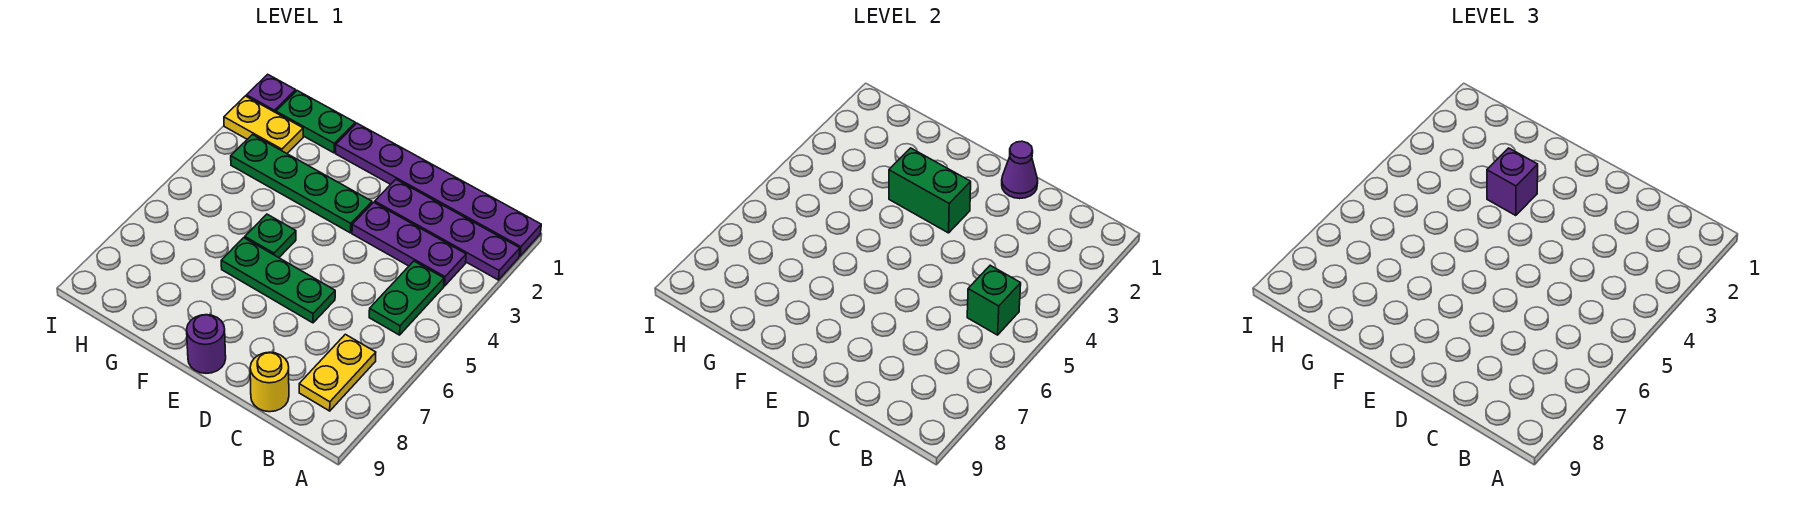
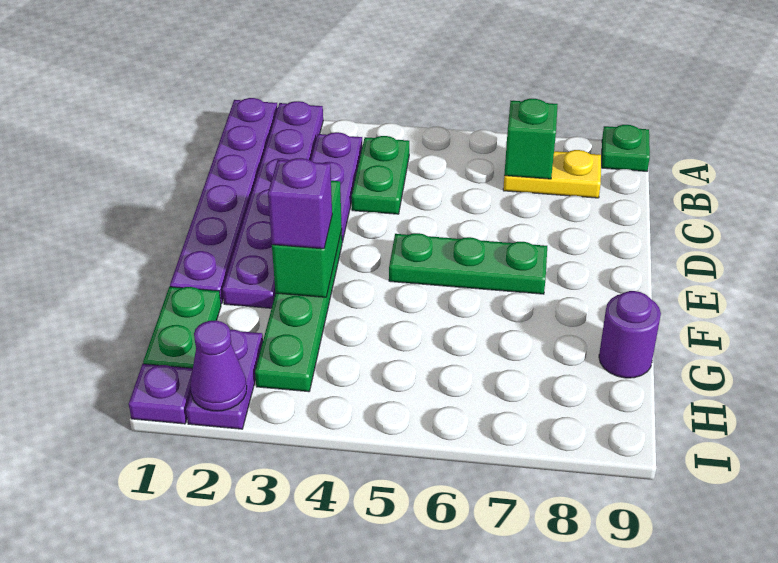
purple plate A2:D2 level 1 -> purple plate A2:F2 level 1
green plate B4:B5 level 1 -> green plate B4:C4 level 1
green brick B5 level 2 -> green brick B7 level 2
yellow round brick C9 level 1 -> none
purple cone D1 level 2 -> purple cone I2 level 2
green plate D6:F6 level 1 -> green plate E5:E7 level 1
purple round brick E9 level 1 -> purple round brick G9 level 1
green plate F5 level 1 -> green plate A9 level 1
yellow plate H2:I2 level 1 -> purple plate H2:I2 level 1

